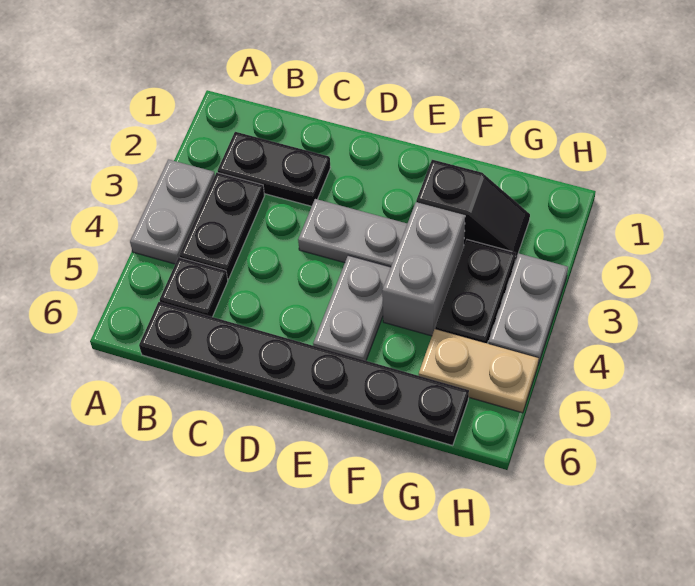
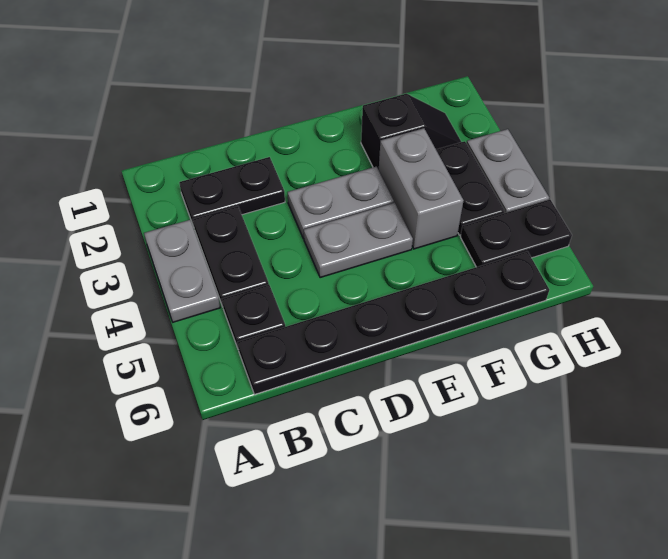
grey plate E4:E5 level 1 -> grey plate D4:E4 level 1
tan plate G5:H5 level 1 -> black plate G5:H5 level 1

